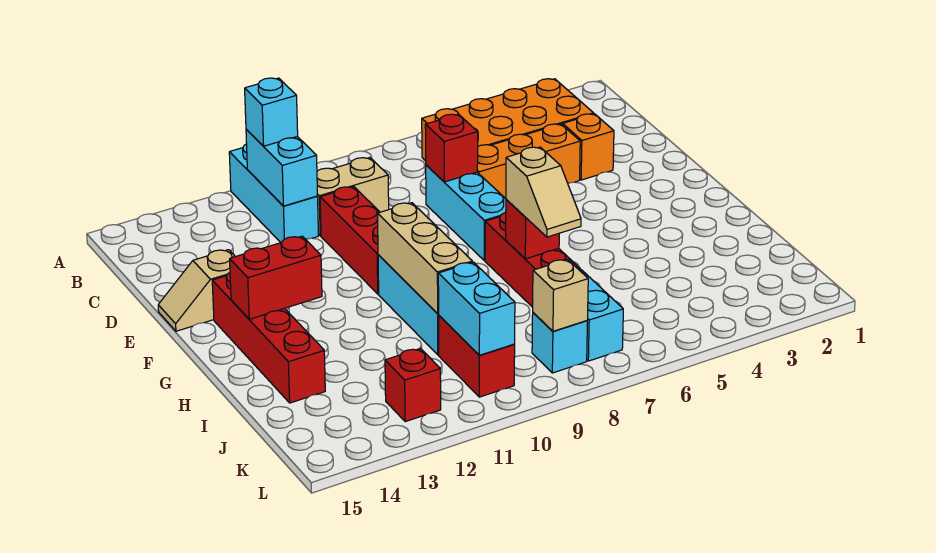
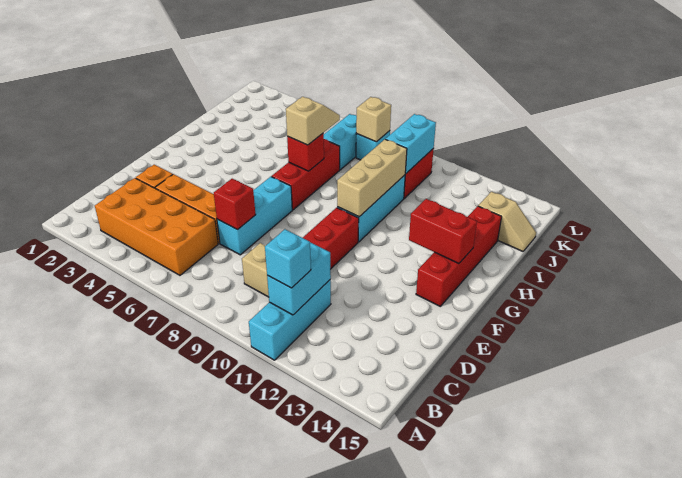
tan slope E14:E15 level 1 top 14 -> tan slope J14:J15 level 1 top 14
red brick K12 level 1 -> none

